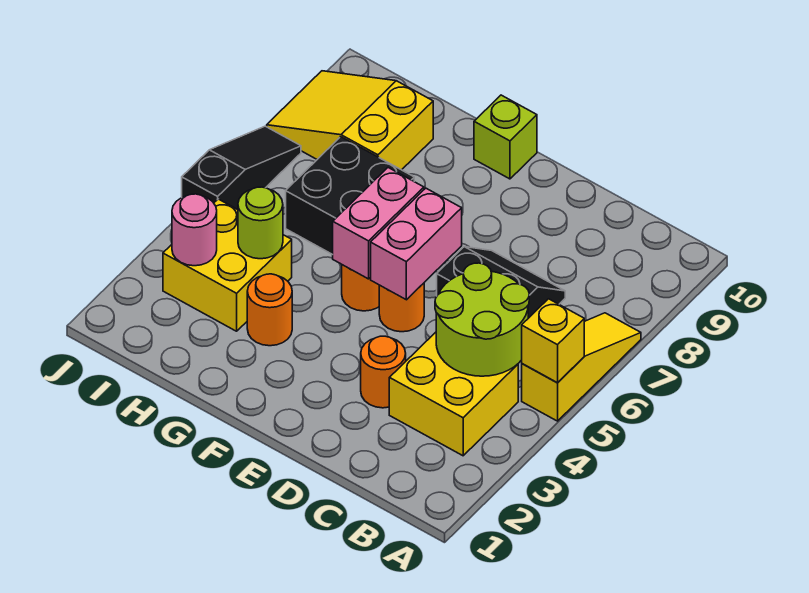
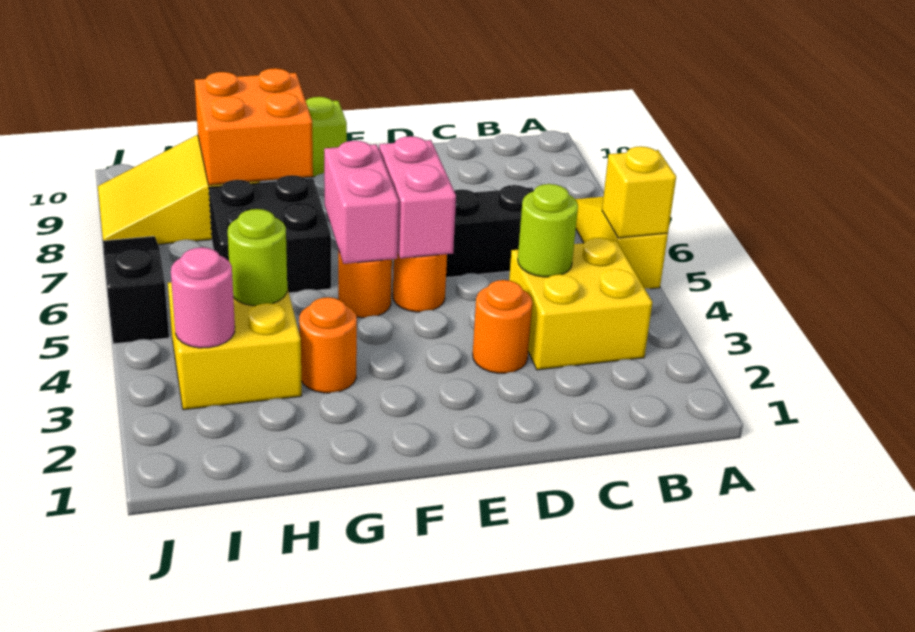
lime round brick B4:C5 level 2 -> lime round brick C4 level 2
none -> orange brick G8:H9 level 2

